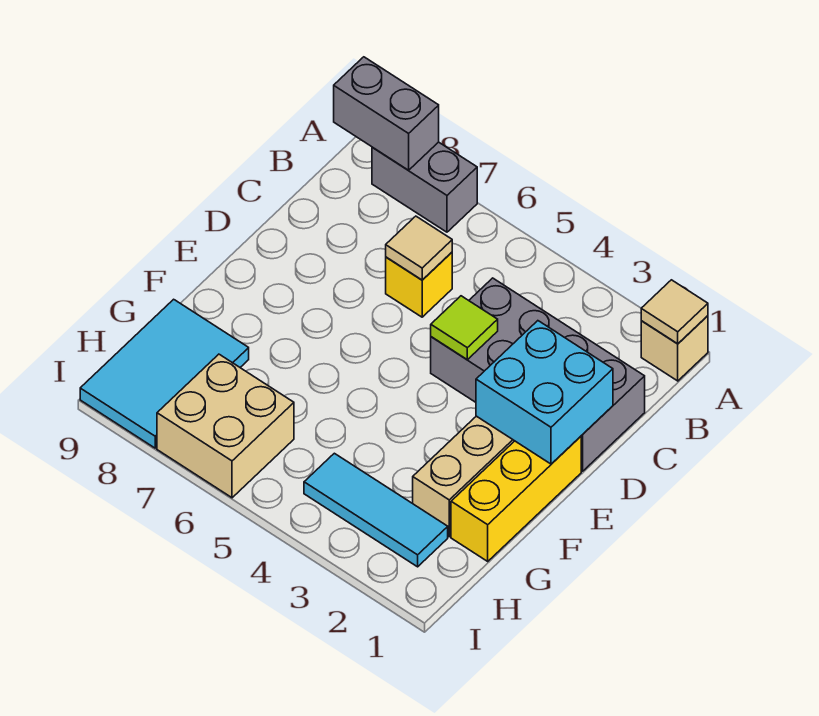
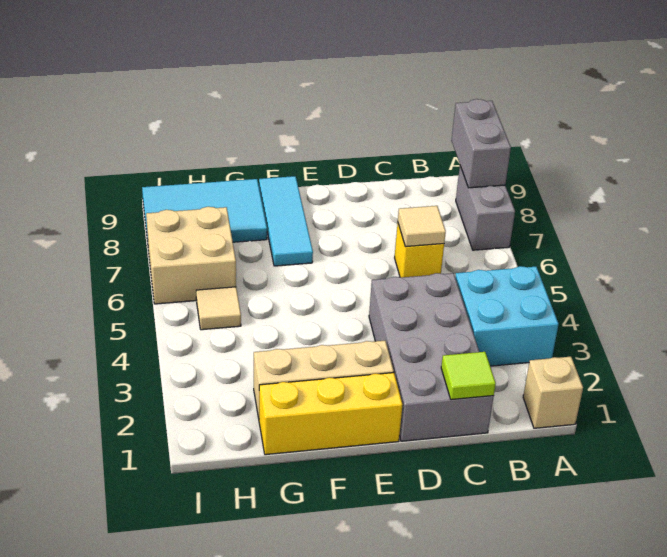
tan tile A1 level 2 -> tan tile H5 level 1
cyan brick D1:E2 level 2 -> cyan brick A3:B4 level 1
lime tile D4 level 2 -> lime tile C1 level 2
cyan tile H2:H4 level 1 -> cyan tile F7:F9 level 1

